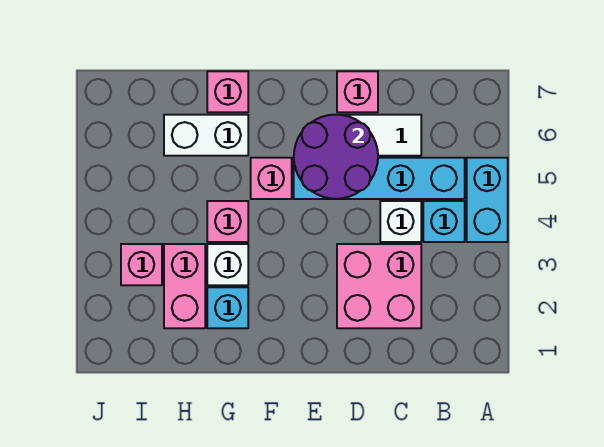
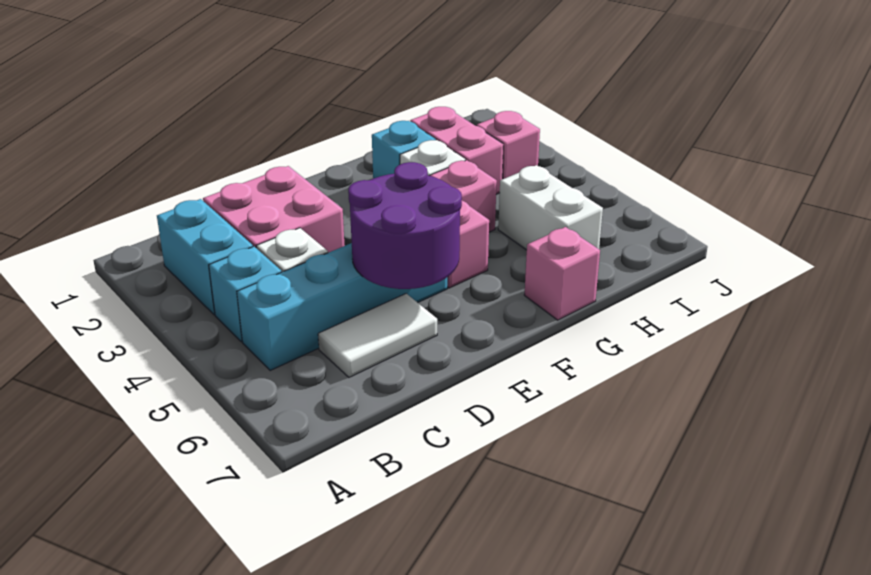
cyan brick A4:A5 level 1 -> cyan brick B2:B3 level 1
pink brick D7 level 1 -> none
white brick G6:H6 level 1 -> white brick H5:H6 level 1

